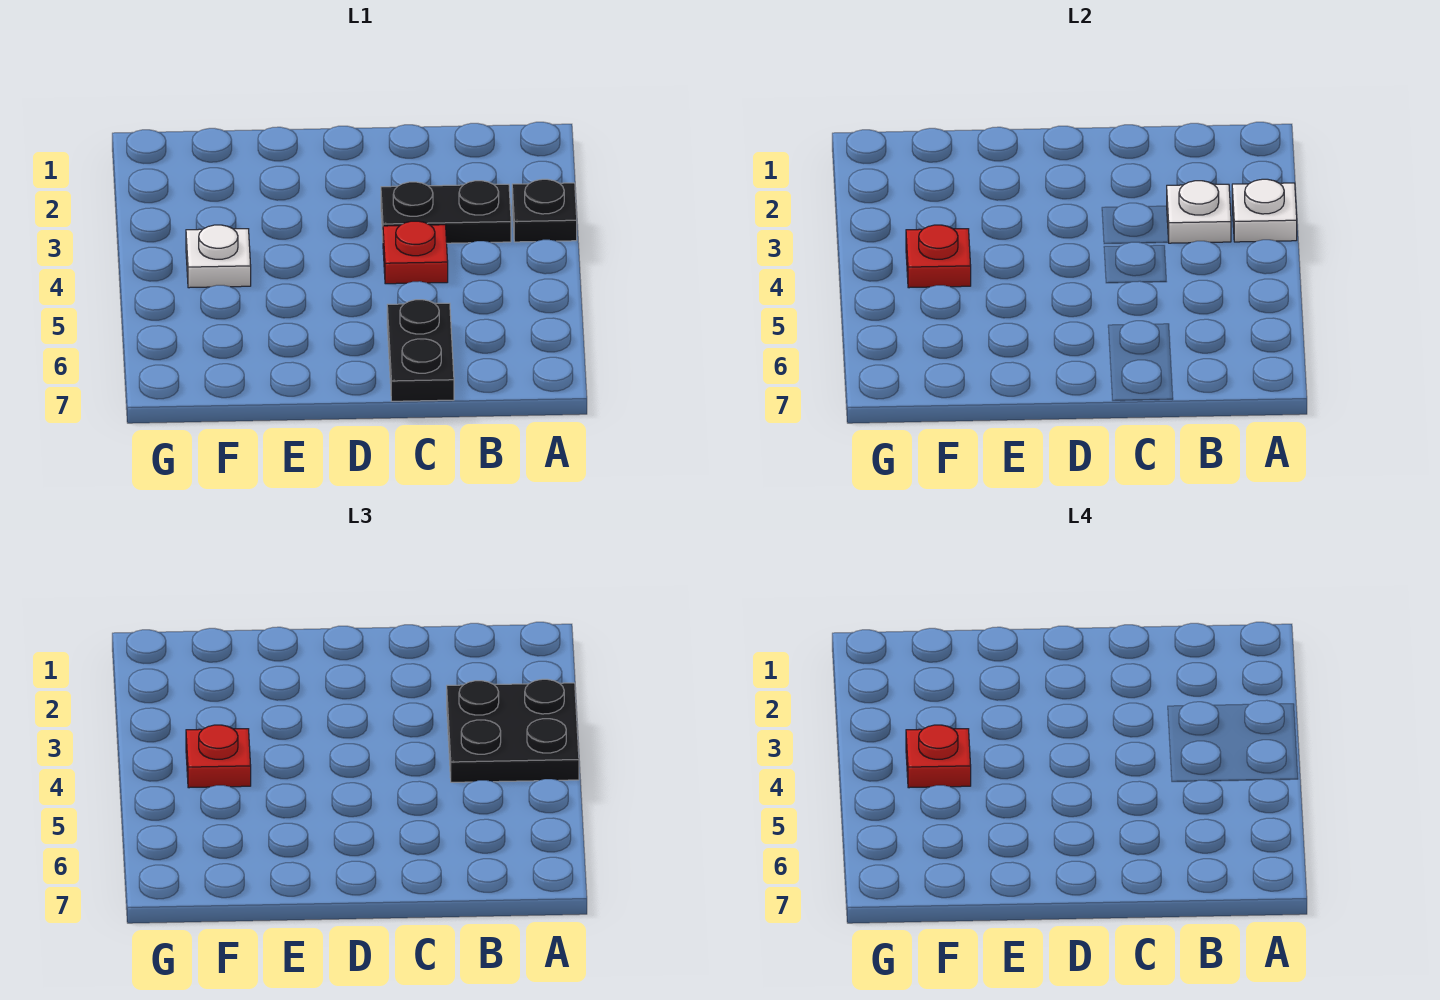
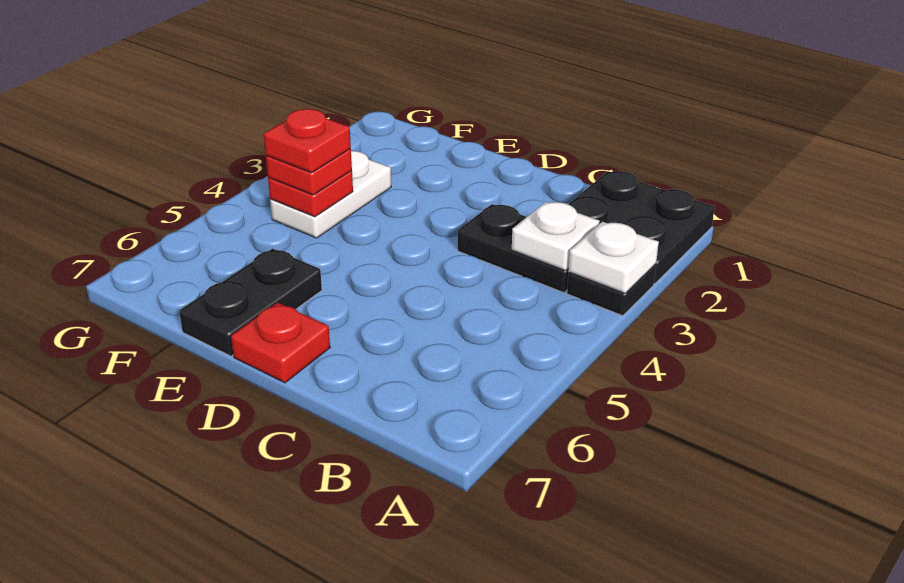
black plate A3:B4 level 3 -> black plate A1:B2 level 1
red plate C4 level 1 -> red plate D7 level 1
black plate C6:C7 level 1 -> black plate E6:E7 level 1
white plate F4 level 1 -> white plate F3:F4 level 1

